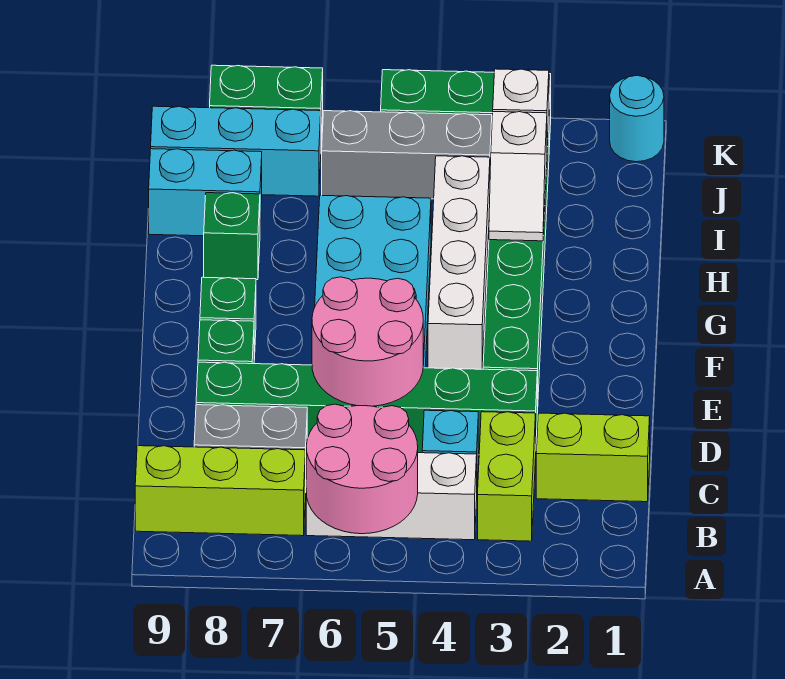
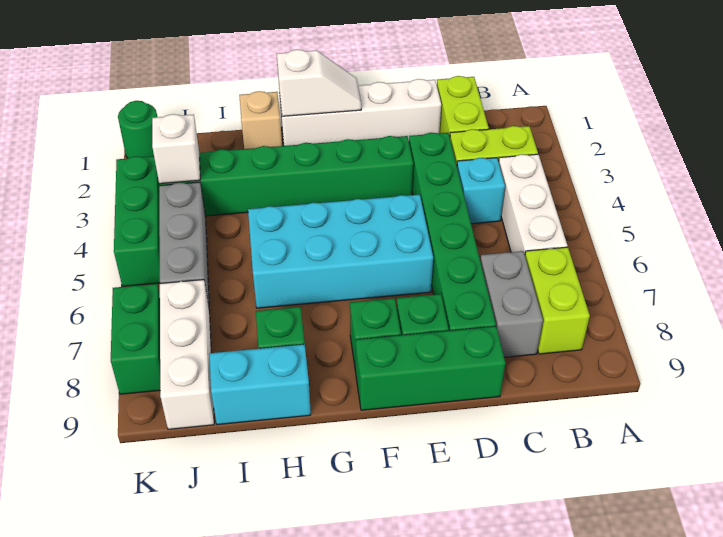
pink round brick A5:B6 level 2 -> none
lime brick B7:B9 level 1 -> lime brick B7:B8 level 1
pink round brick D5:E6 level 2 -> none
none -> green brick D9:F9 level 1
white brick F4:I4 level 1 -> white brick D1:G1 level 1
none -> tan brick H1 level 1
white slope H3:I3 level 2 top I -> white slope F1:G1 level 2 top G
cyan brick I8:I9 level 1 -> cyan brick H9:I9 level 1
cyan brick J7:J9 level 1 -> white brick J7:J9 level 1
cyan round brick K1 level 1 -> green round brick K1 level 1

